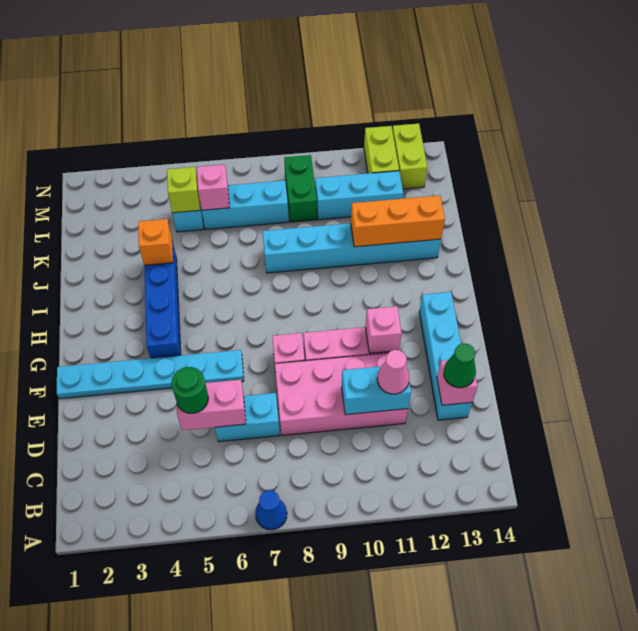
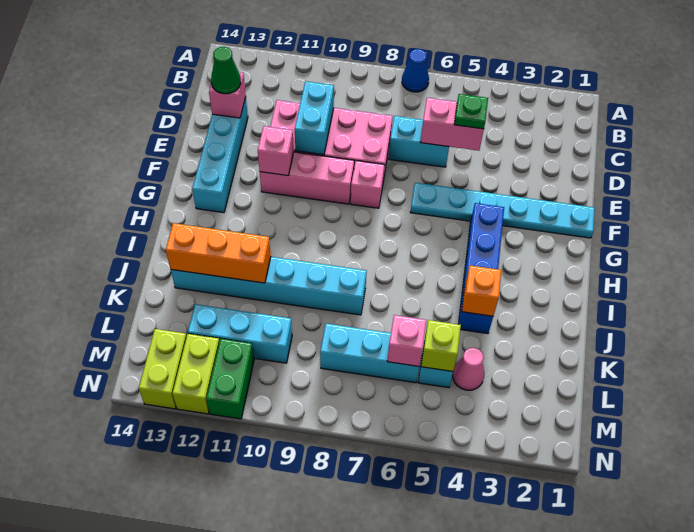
green round brick D5 level 3 -> green plate D5 level 3
cyan brick D10:D11 level 2 -> cyan brick D10:E10 level 2
pink cone D11 level 3 -> pink cone L4 level 1
green brick L9:M9 level 1 -> green brick M11:N11 level 1

